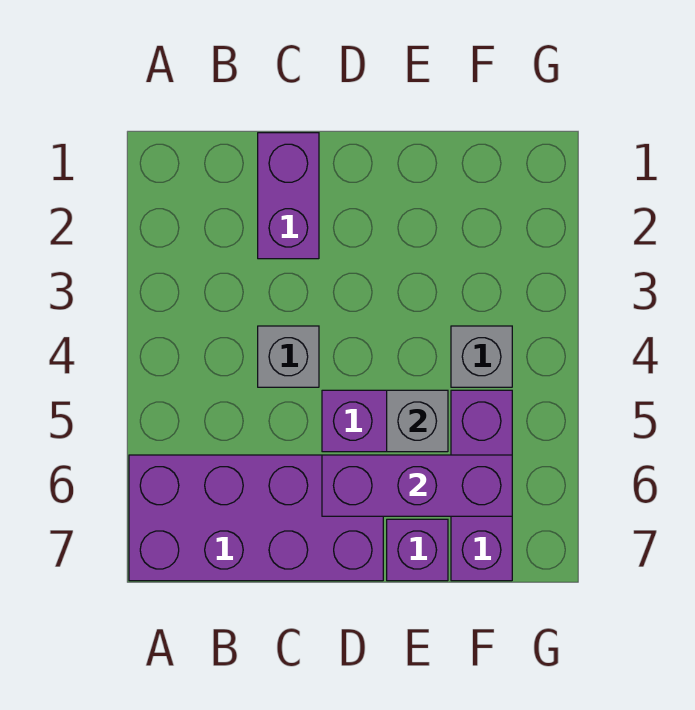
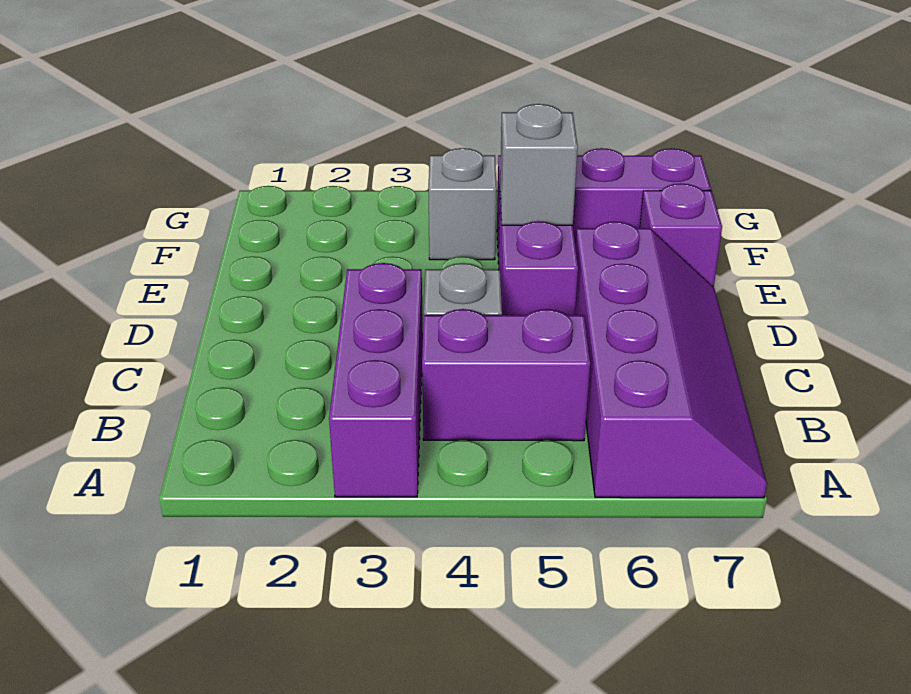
purple brick A6:D7 level 1 -> purple slope A6:D7 level 1 top 6
purple brick C1:C2 level 1 -> purple brick B4:B5 level 1
purple brick D6:F6 level 2 -> purple brick A3:C3 level 1

